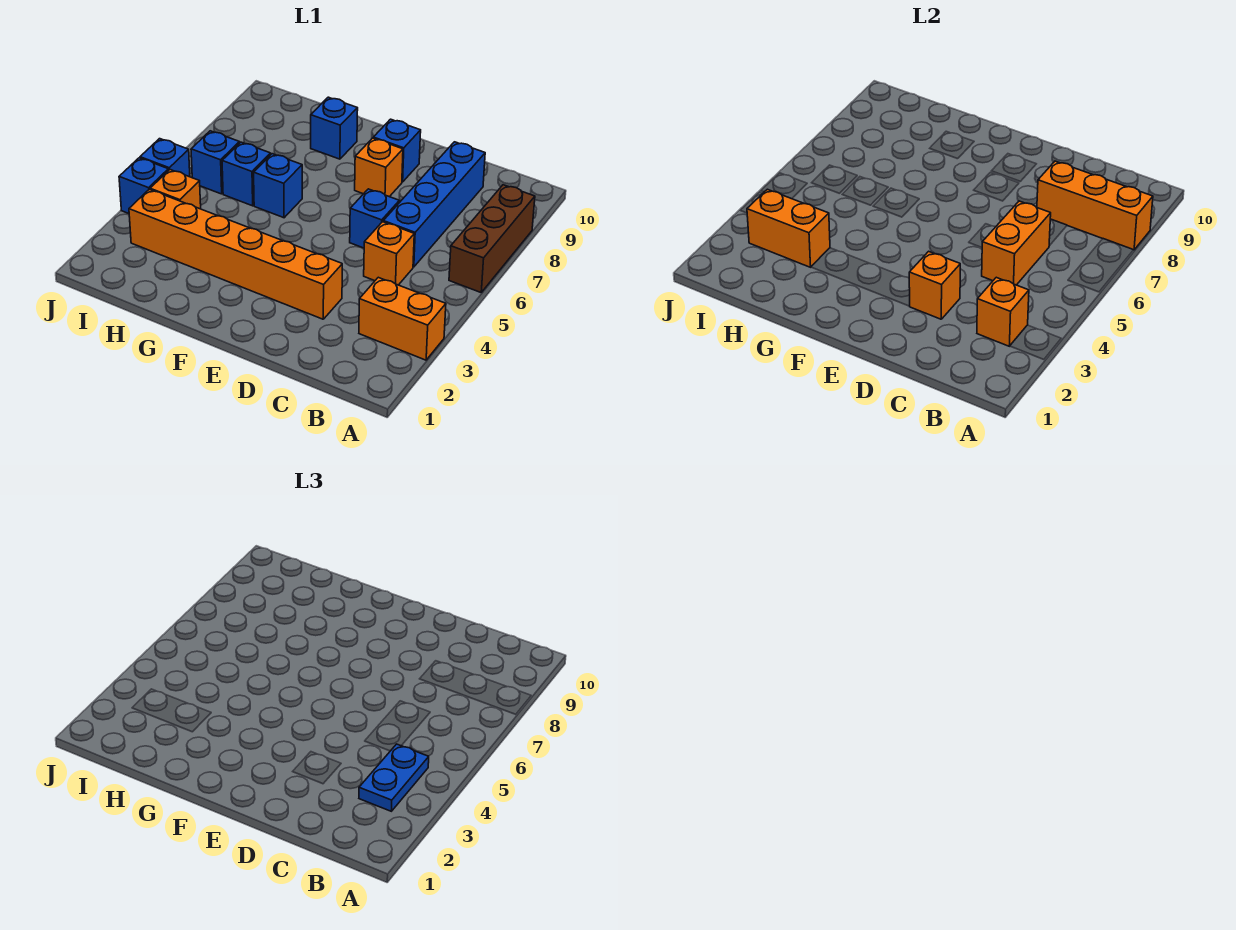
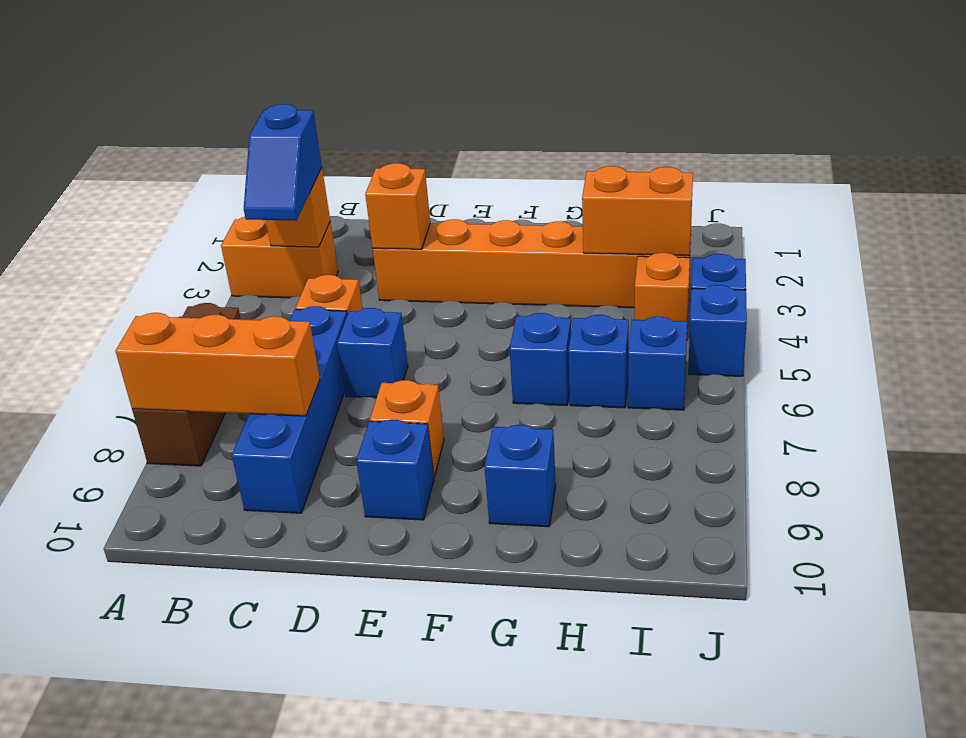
blue plate B3:B4 level 3 -> blue slope B3:B4 level 3 top 3
orange brick C5:C6 level 2 -> none

